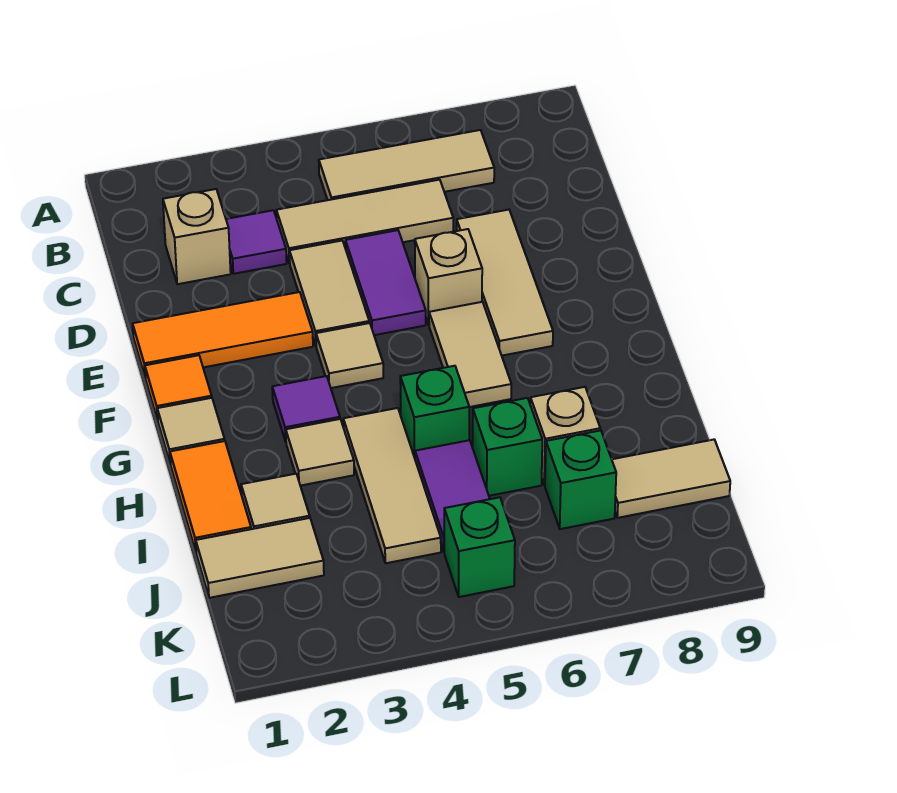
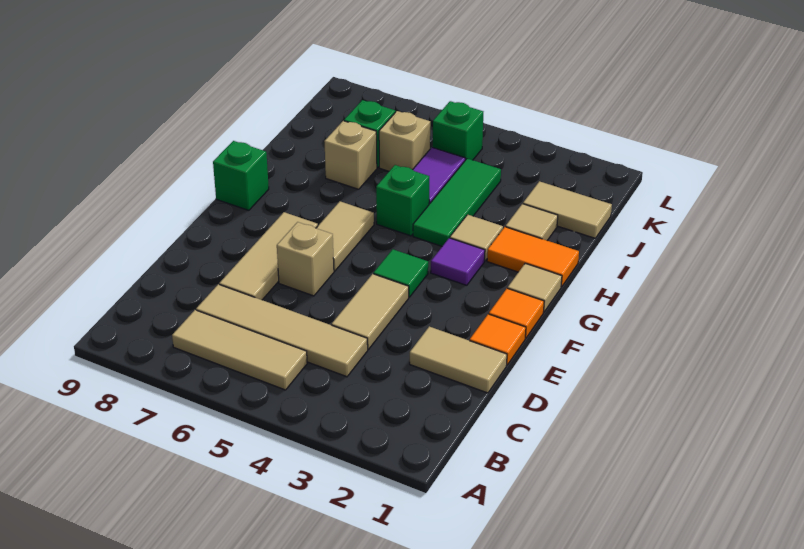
tan brick C2 level 1 -> tan brick J6 level 1
purple tile C3 level 1 -> none
tan tile C4:C6 level 1 -> tan tile C4:C7 level 1
purple tile D5:E5 level 1 -> none
orange tile E1:E3 level 1 -> orange tile E1 level 1
tan tile F4 level 1 -> green tile F4 level 1
orange tile H1:I1 level 1 -> orange tile H1:H2 level 1
tan tile H4:J4 level 1 -> green tile H4:J4 level 1
green brick I6 level 1 -> green brick G9 level 1
tan tile J8:J9 level 1 -> tan tile D1:D2 level 1

